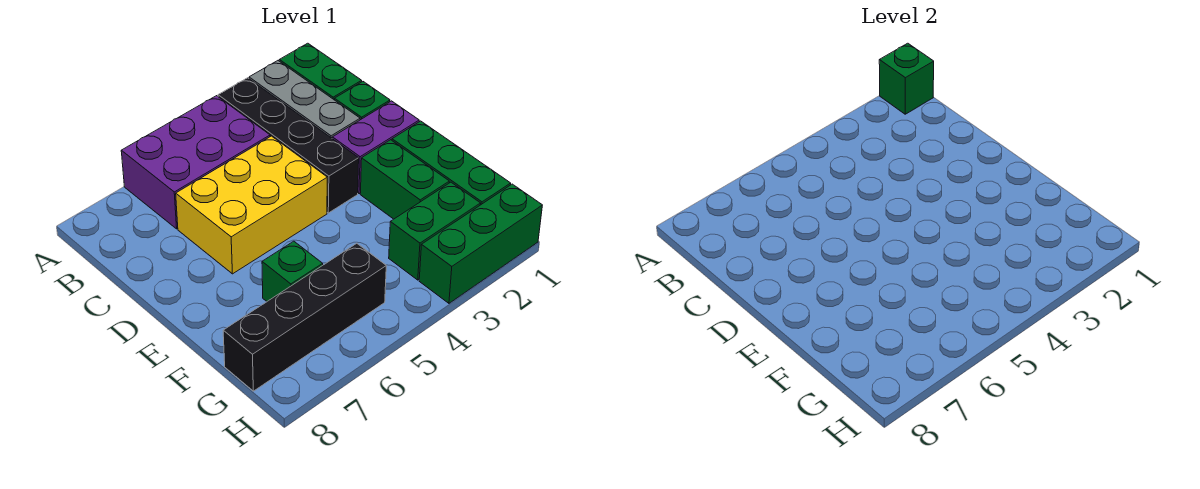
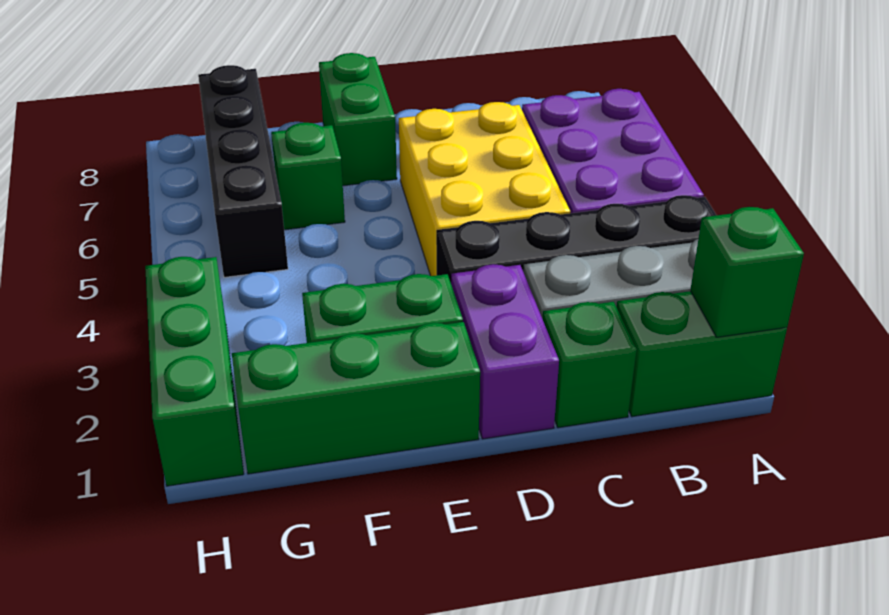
green brick G2:G3 level 1 -> green brick E7:E8 level 1

